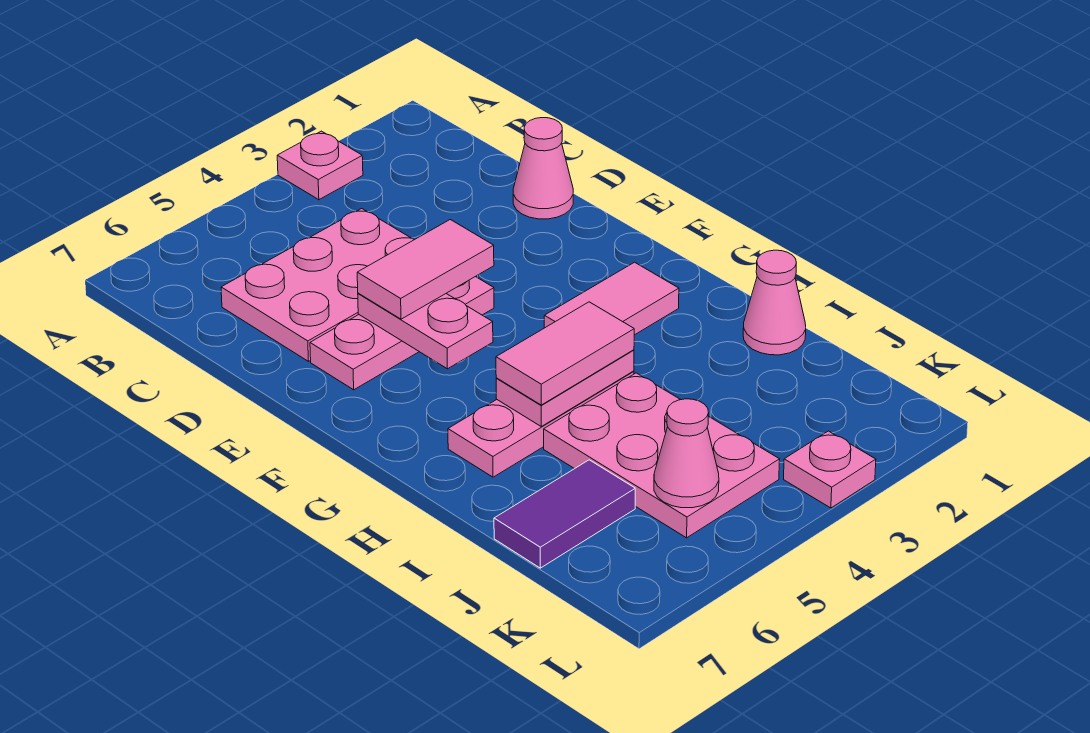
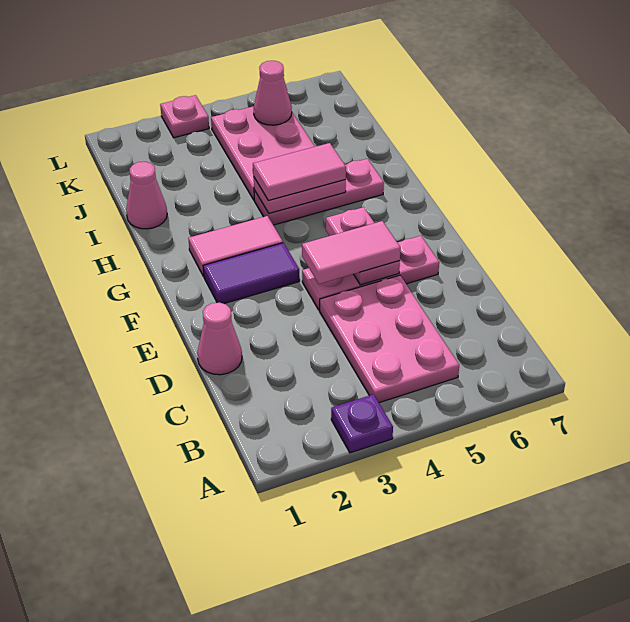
pink plate A3 level 1 -> purple plate A3 level 1
pink plate C4:D6 level 1 -> pink plate B4:D5 level 1
purple tile J6:J7 level 1 -> purple tile F2:F3 level 1

